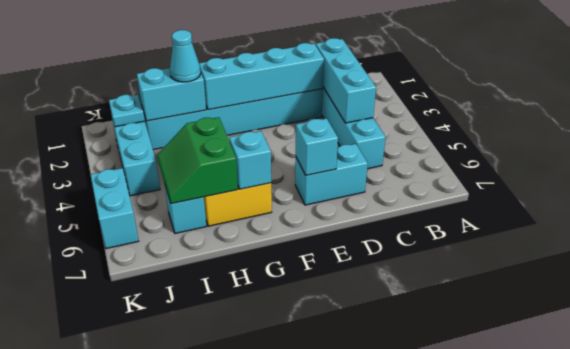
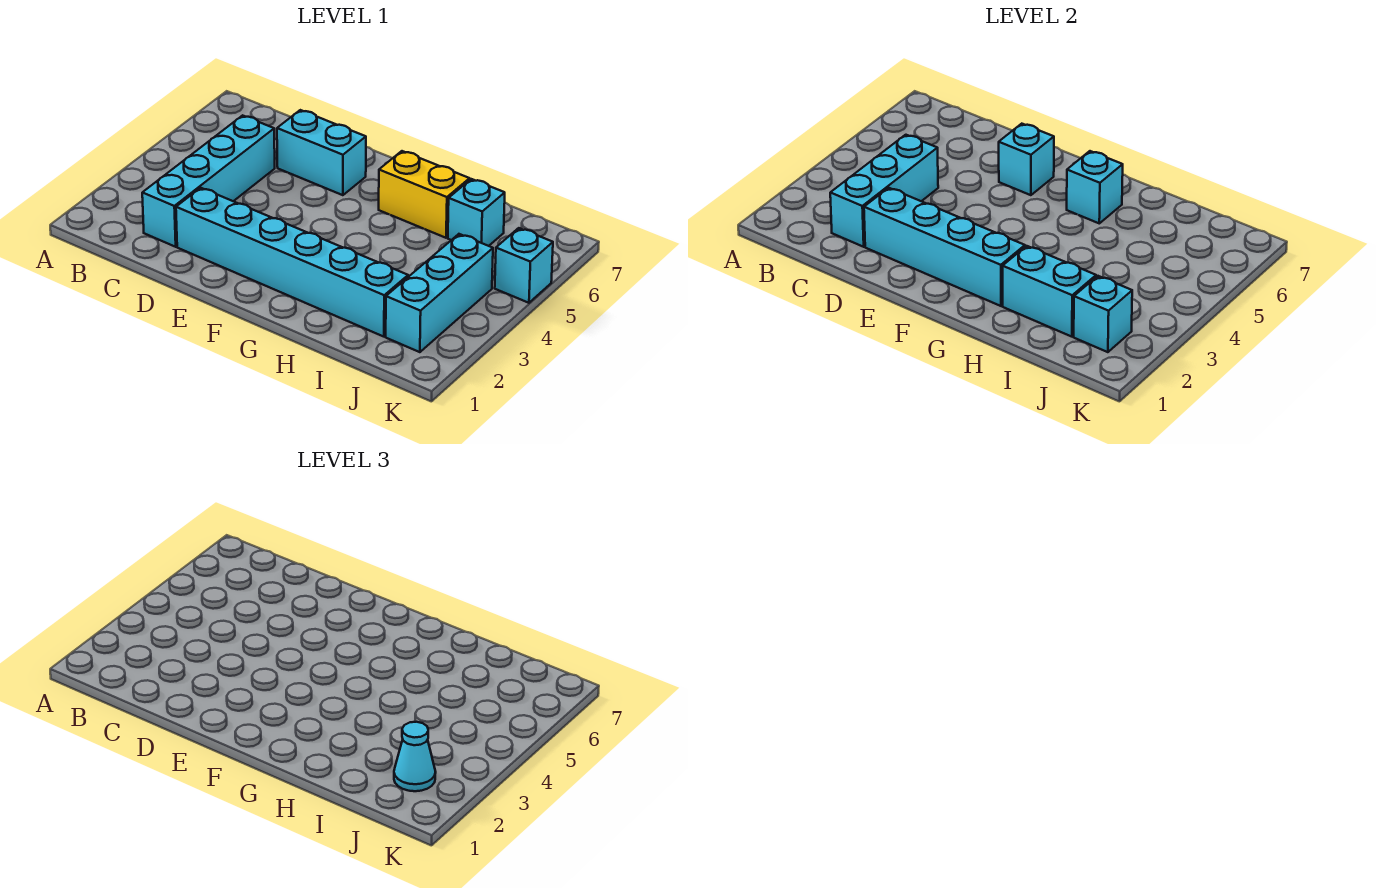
cyan cone H2 level 3 -> cyan cone J2 level 3
green slope H5:I6 level 2 top H -> none
cyan plate J2 level 2 -> cyan brick J2 level 2
cyan brick K5:K6 level 1 -> cyan brick K5 level 1

